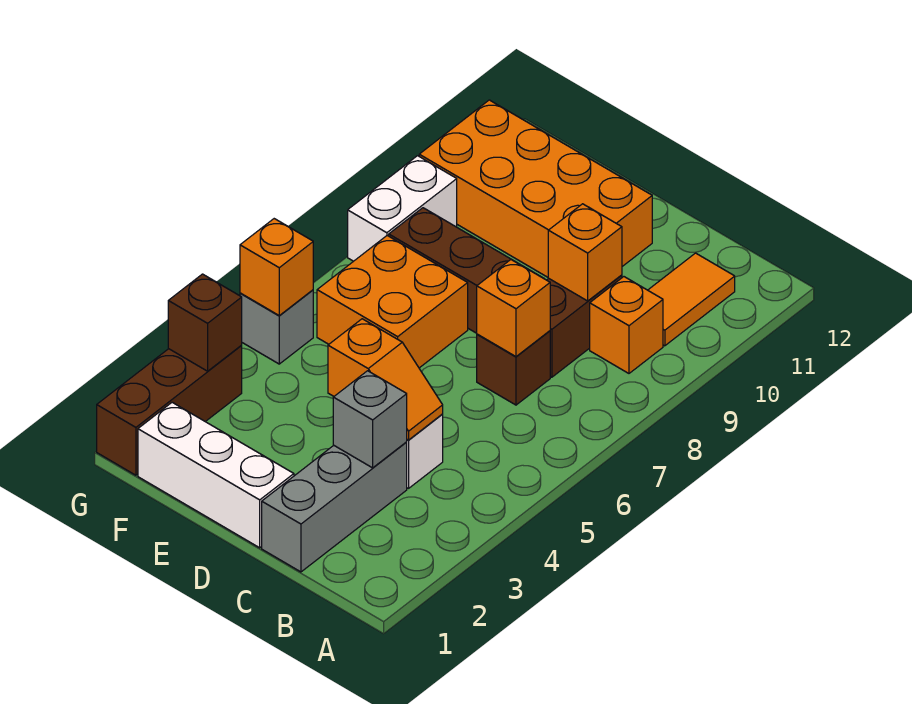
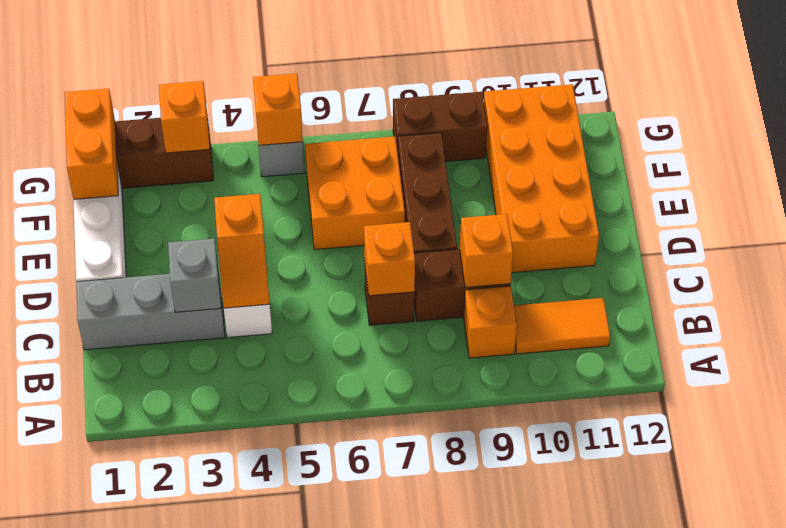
none -> orange brick F1:G1 level 2
brown brick G3 level 2 -> orange brick G3 level 2
white brick G8:G9 level 1 -> brown brick G8:G9 level 1

